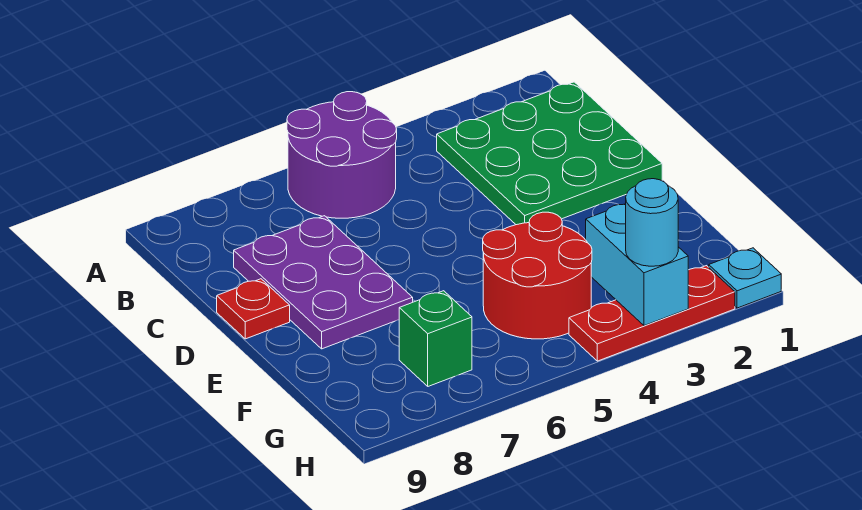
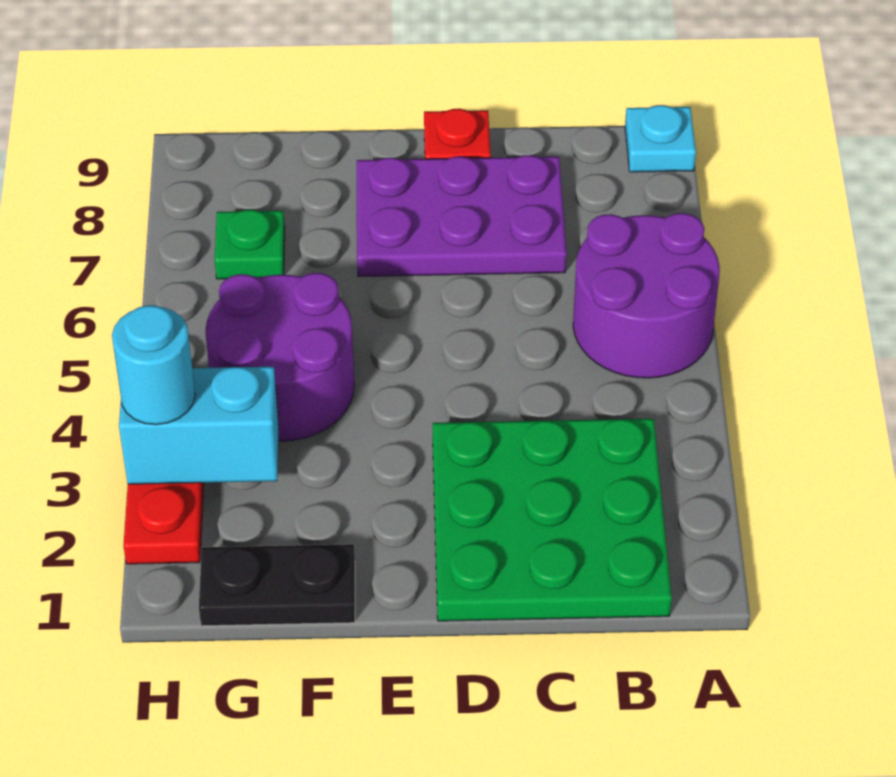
none -> black plate F1:G1 level 1
red round brick F4:G5 level 1 -> purple round brick F4:G5 level 1
green brick G7 level 1 -> green plate G7 level 1
cyan plate H1 level 1 -> cyan plate A9 level 1

